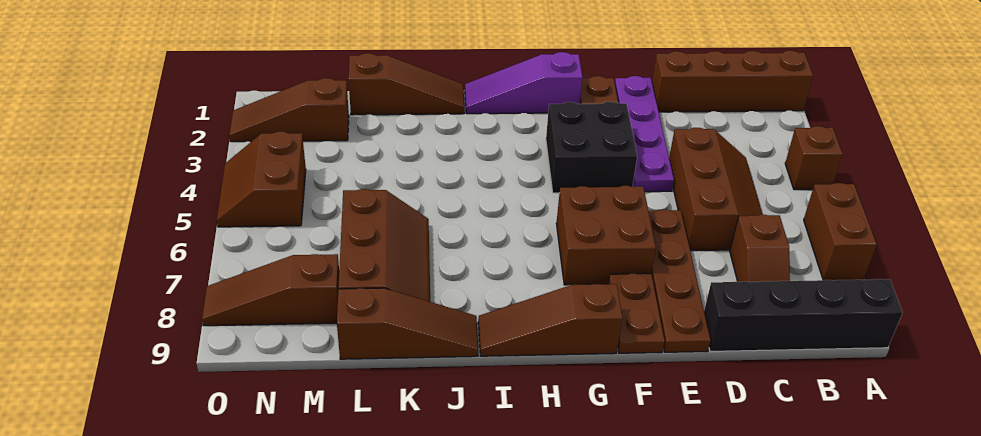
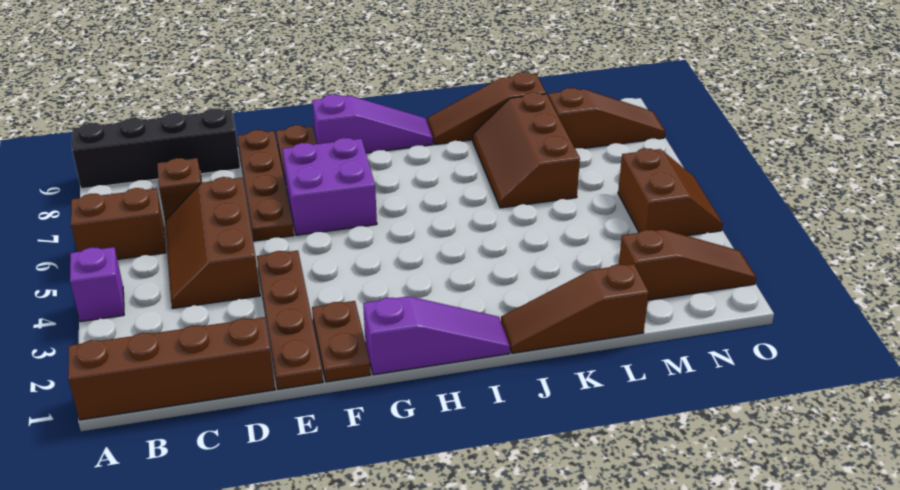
brown brick A4 level 1 -> purple brick A4 level 1
brown brick A6:A7 level 1 -> brown brick A6:B6 level 1
purple plate E1:E4 level 1 -> brown plate E1:E4 level 1
black brick F3:G4 level 1 -> none
brown brick F6:G7 level 1 -> purple brick F6:G7 level 1
brown slope G9:I9 level 1 top G -> purple slope G9:I9 level 1 top G

